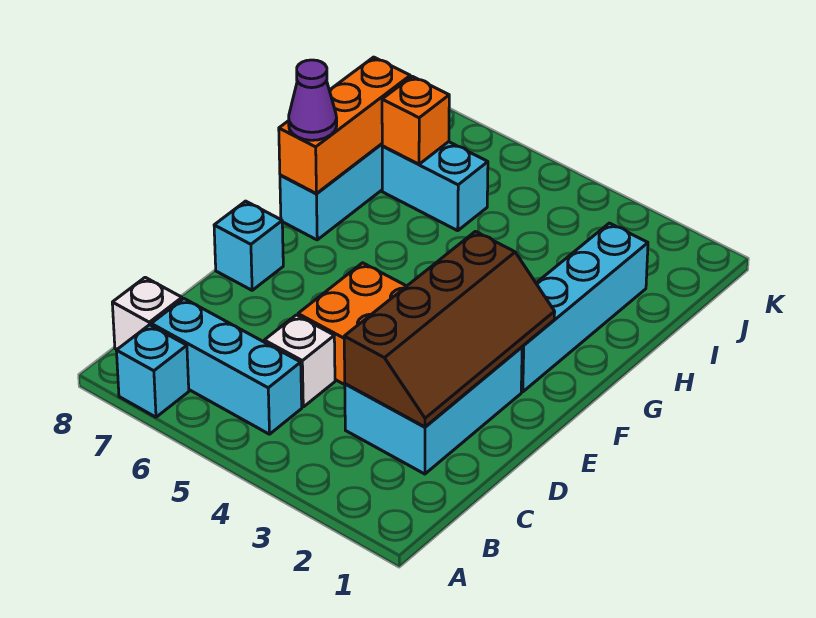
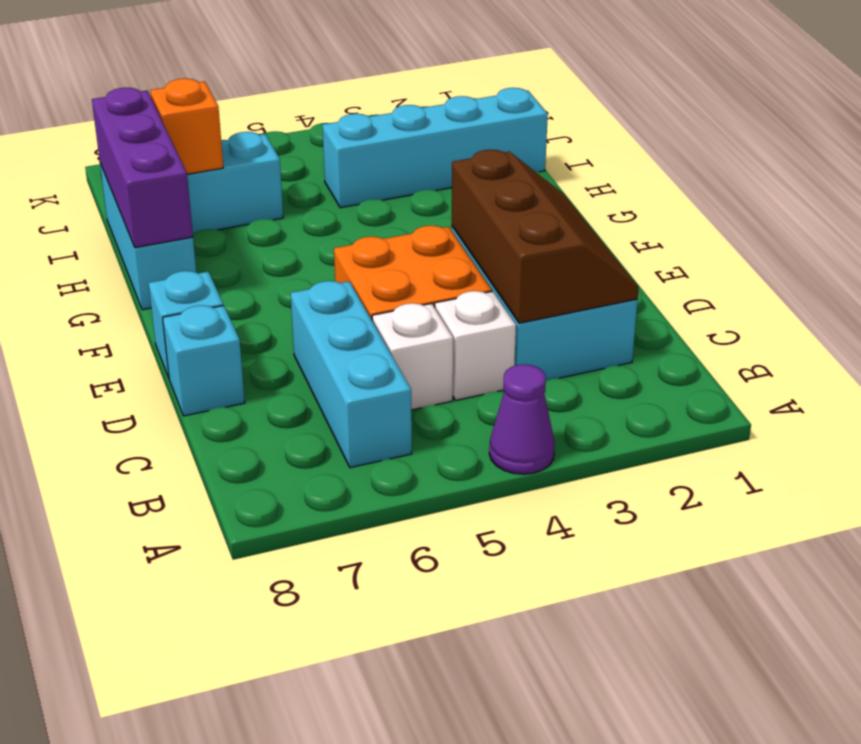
cyan brick A7 level 1 -> cyan brick D8 level 1
cyan brick B5:B7 level 1 -> cyan brick B6:D6 level 1
white brick B8 level 1 -> white brick C4 level 1
brown slope C2:F3 level 2 top 3 -> brown slope C2:E3 level 2 top 3
cyan brick F2:I2 level 1 -> cyan brick I1:I4 level 1
orange brick G8:I8 level 2 -> purple brick G8:I8 level 2
purple cone G8 level 3 -> purple cone A4 level 1

